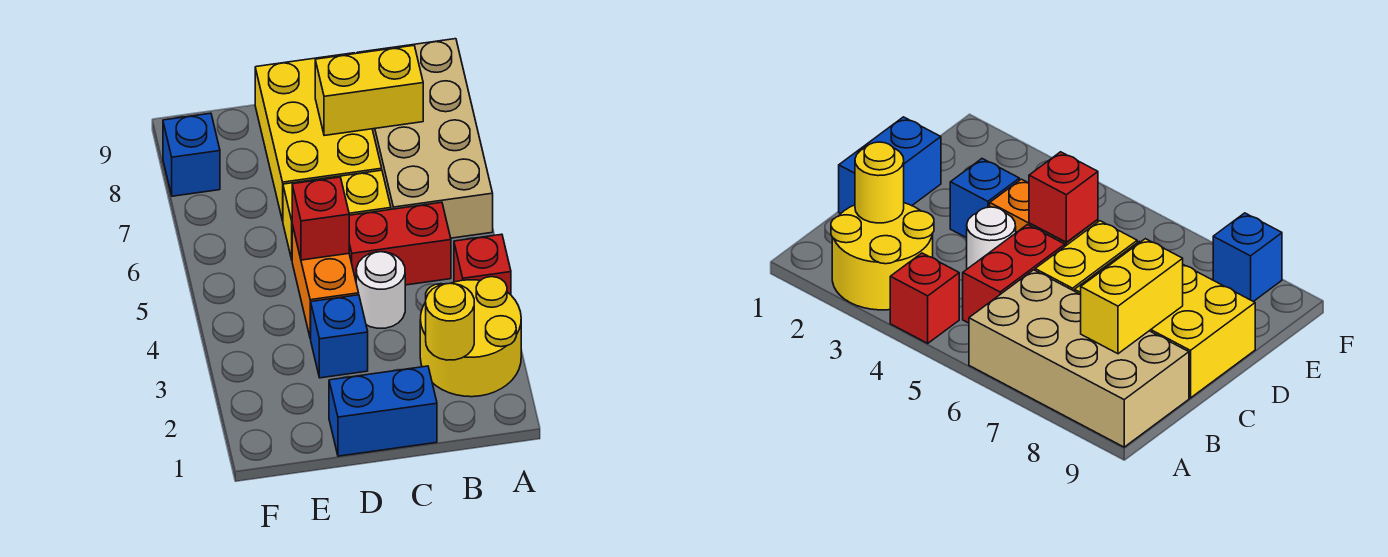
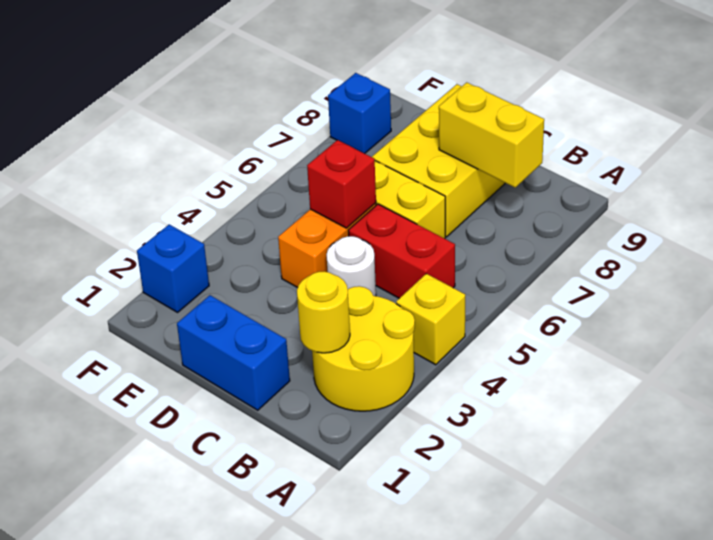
red brick A4 level 1 -> yellow brick A4 level 1
tan brick A6:B9 level 1 -> none
blue brick D3 level 1 -> blue brick F2 level 1

